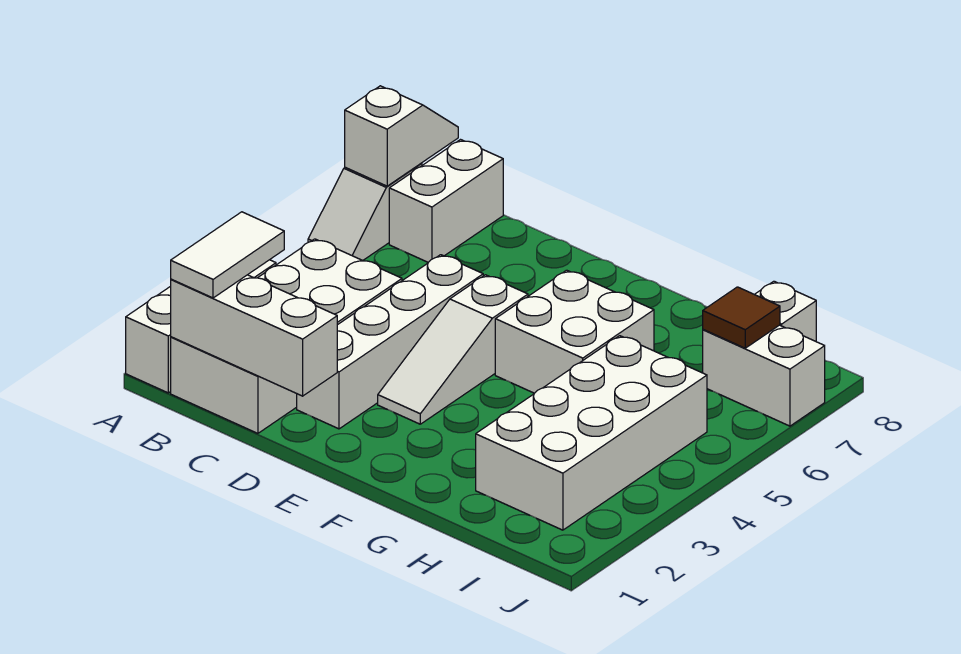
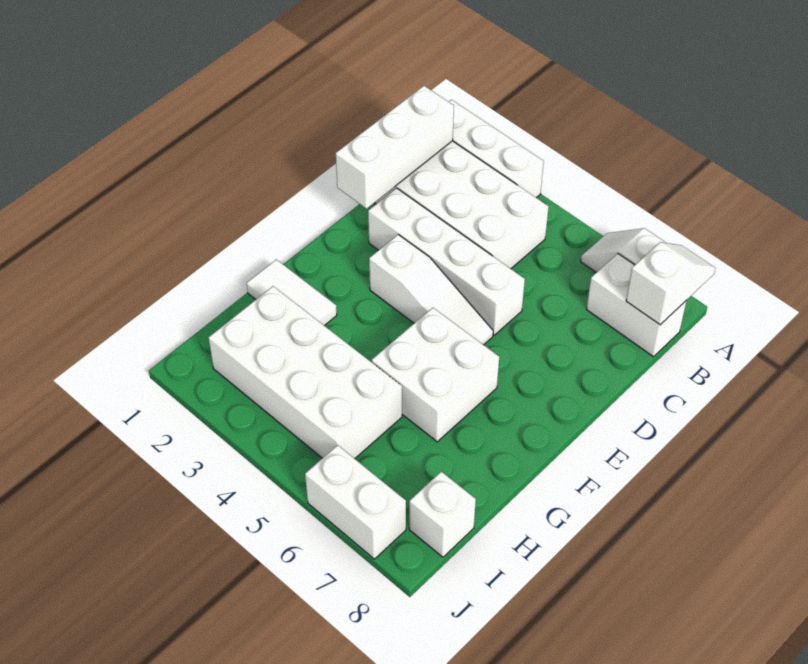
white slope A7:A8 level 2 top 7 -> white slope A8:B8 level 2 top B
white tile B1:B2 level 3 -> white tile G1:G2 level 1
white slope E3:E5 level 1 top 5 -> white slope E3:E5 level 1 top 3
white brick I7:J7 level 1 -> white brick J6:J7 level 1
brown tile I7 level 2 -> none

